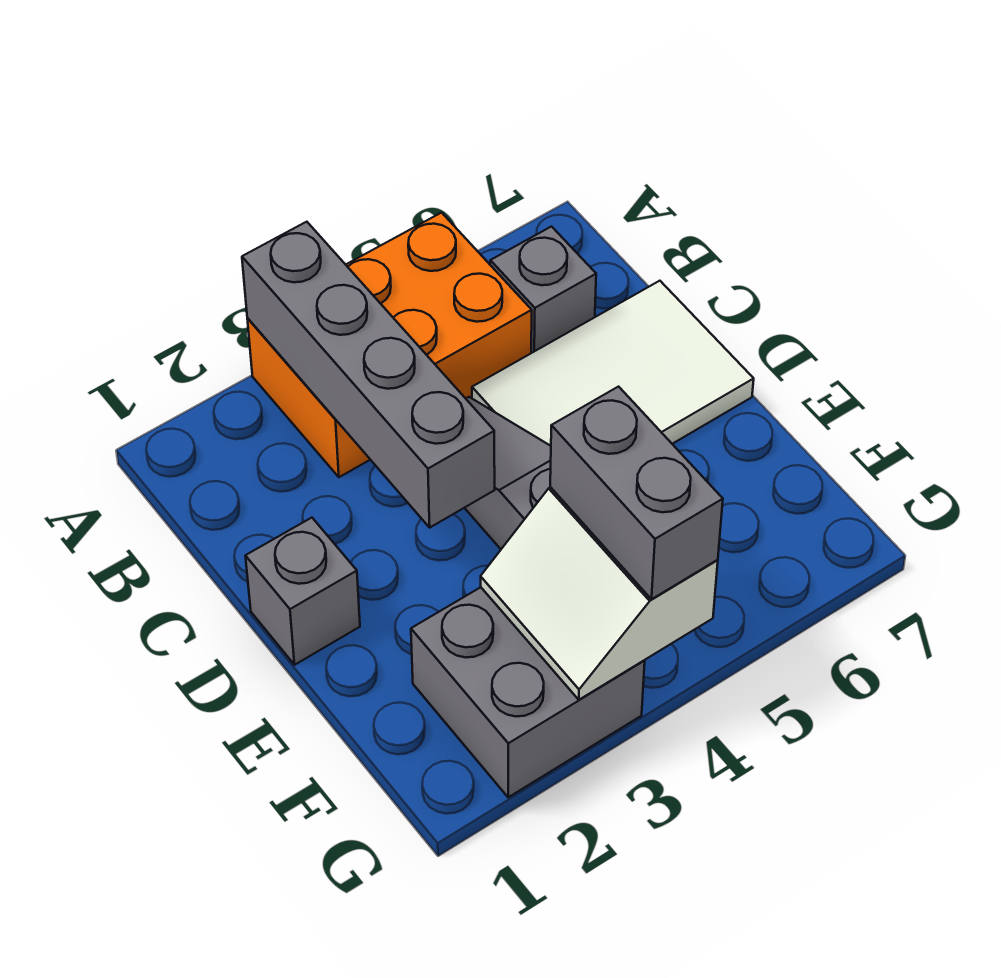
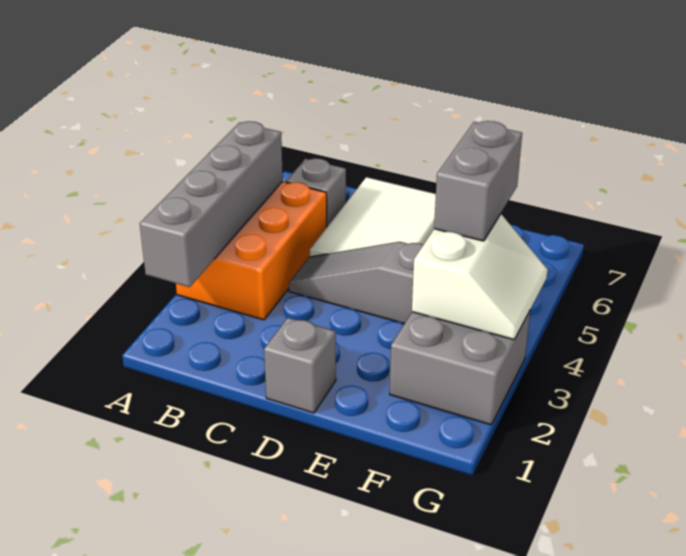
grey brick A3:D3 level 2 -> grey brick A2:A5 level 2
white slope F3:G4 level 2 top 4 -> white slope F3:G4 level 2 top F
grey brick F4:G4 level 3 -> grey brick F4:F5 level 3

